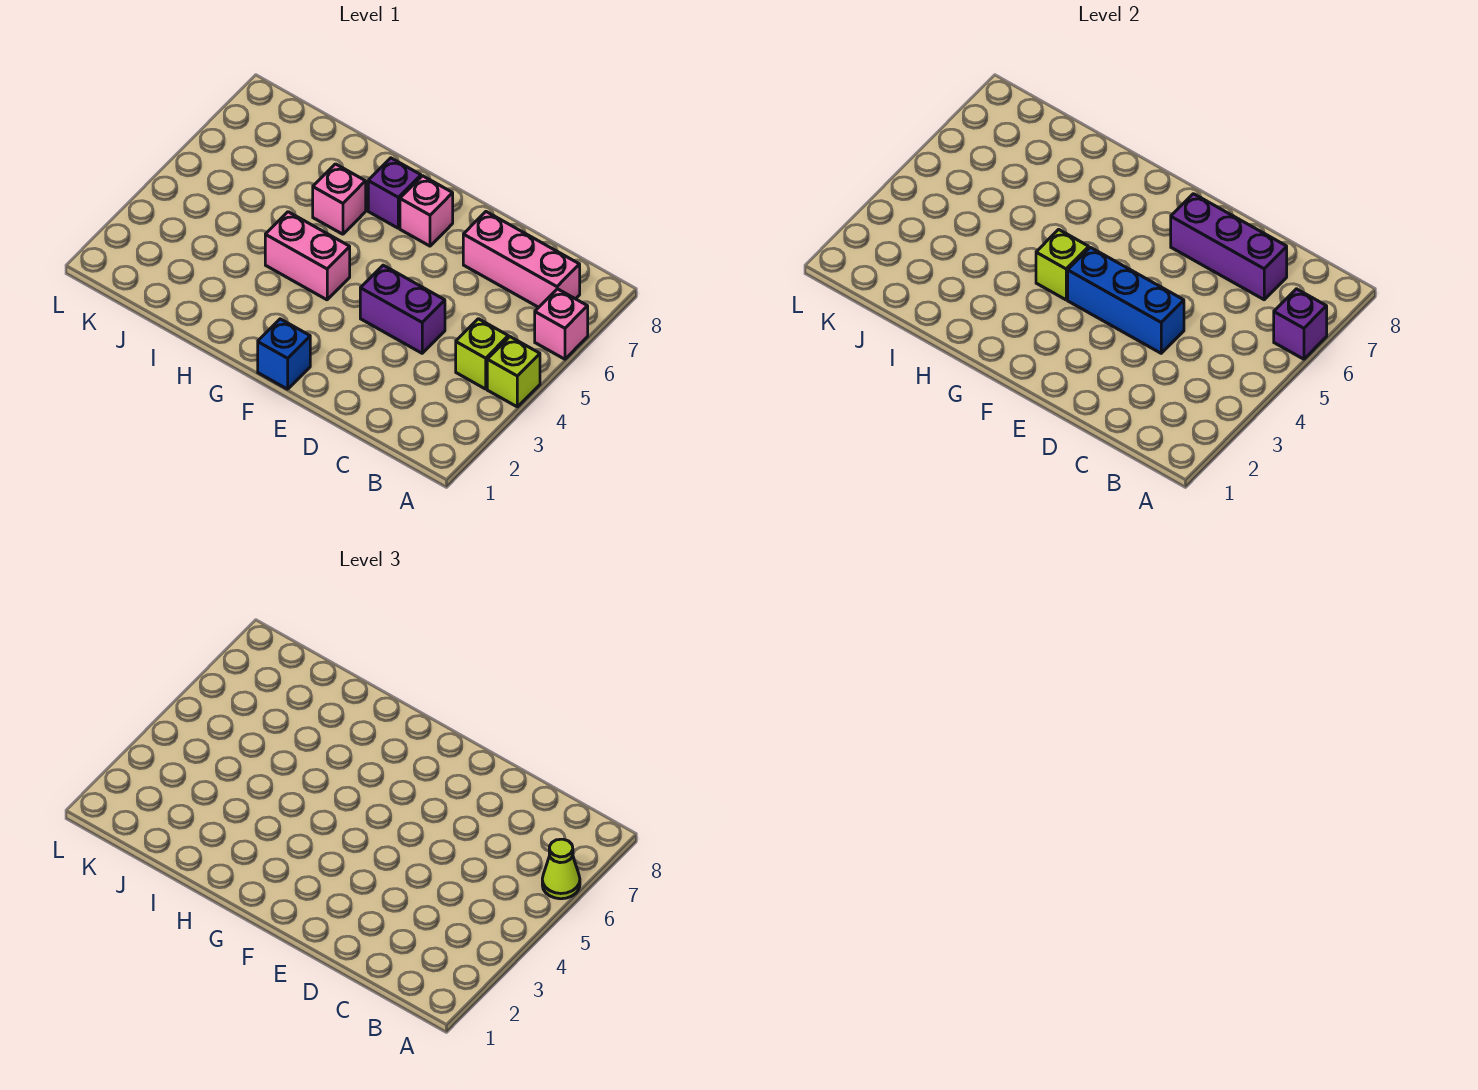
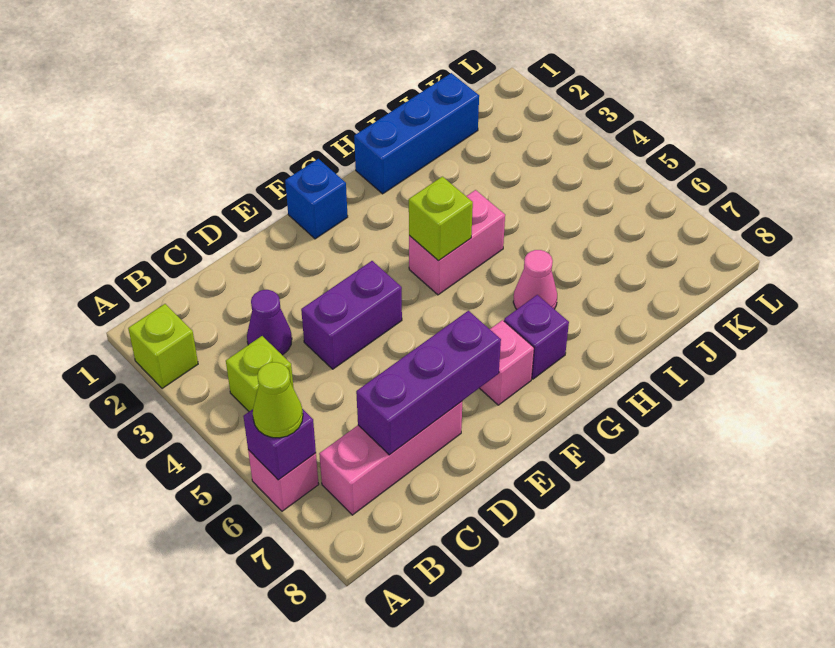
lime brick A4 level 1 -> lime brick A2 level 1
none -> purple cone C3 level 1
blue brick D4:F4 level 2 -> blue brick H1:J1 level 1
pink brick H6 level 1 -> pink cone H6 level 1

